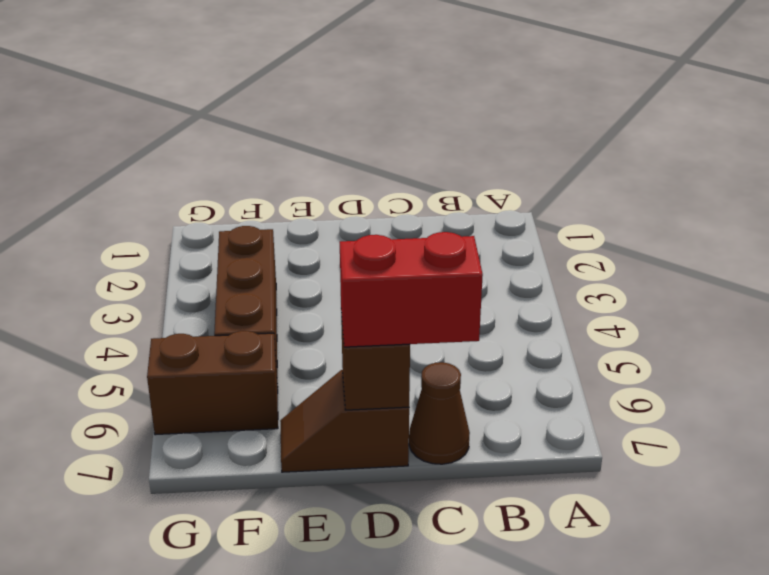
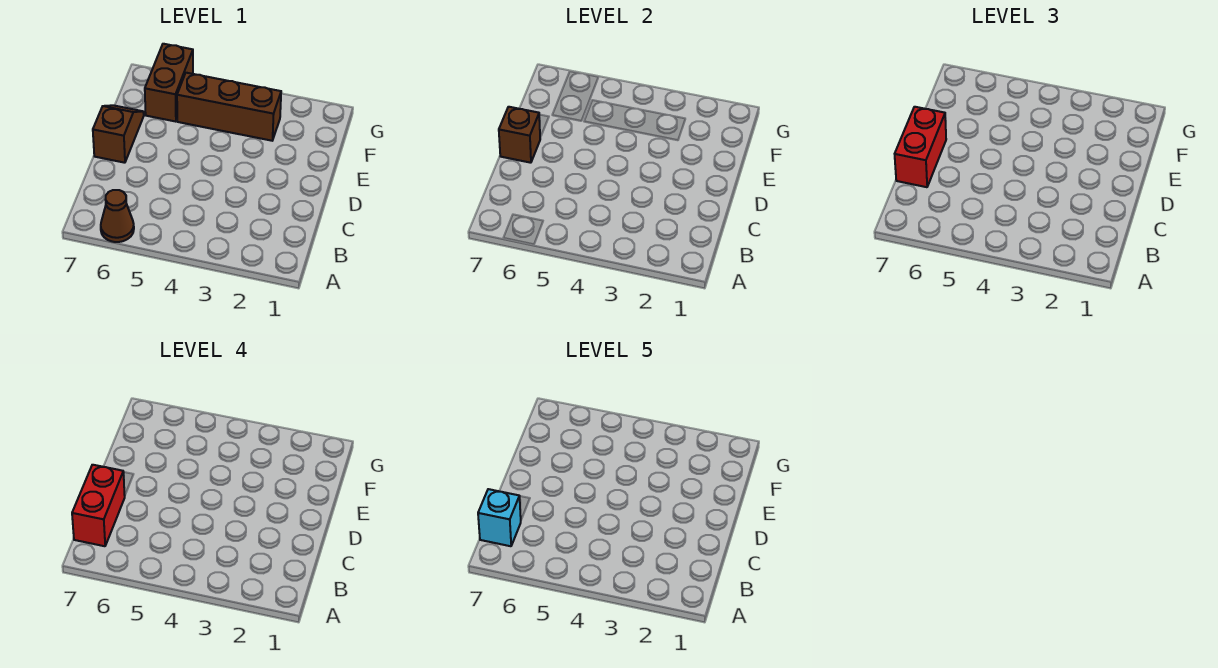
none -> red brick B7:C7 level 4
none -> cyan brick B7 level 5
brown cone C7 level 1 -> brown cone A6 level 1

